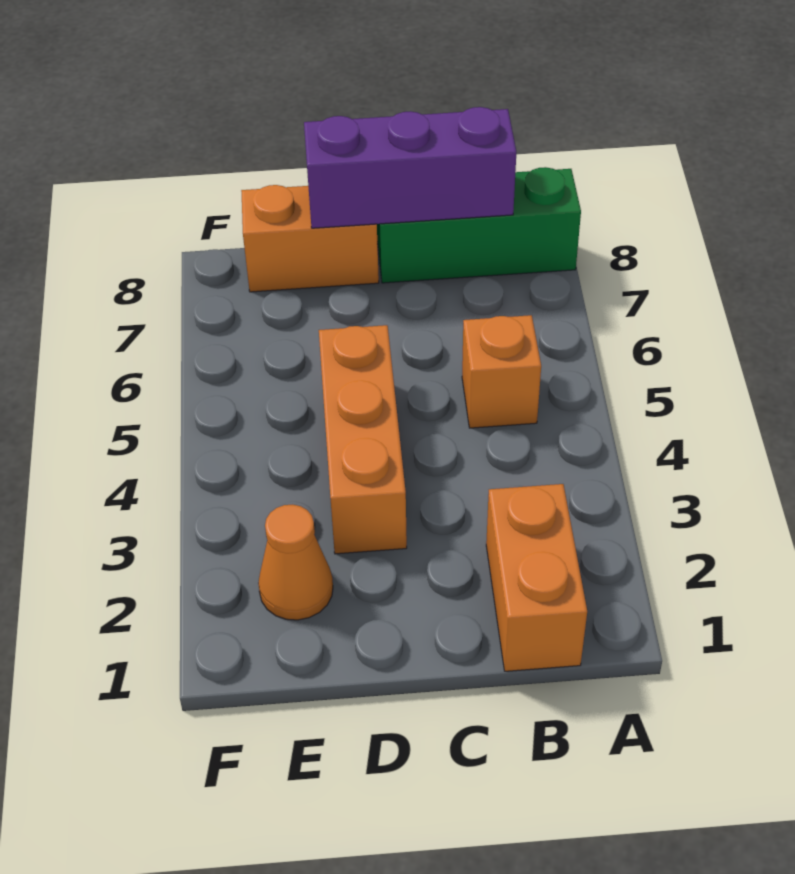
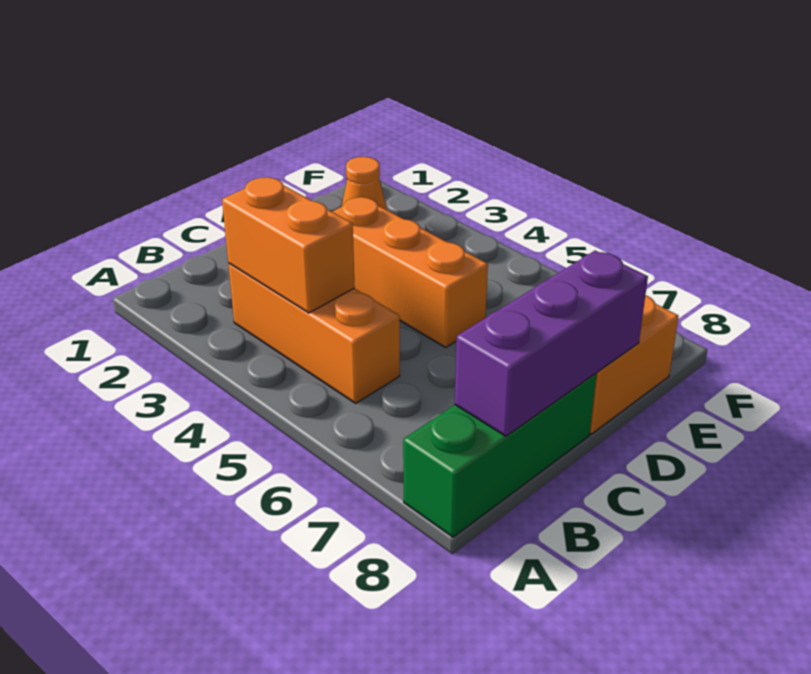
orange brick B1:B2 level 1 -> orange brick B3:B4 level 2
orange brick B5 level 1 -> orange brick B3:B5 level 1

